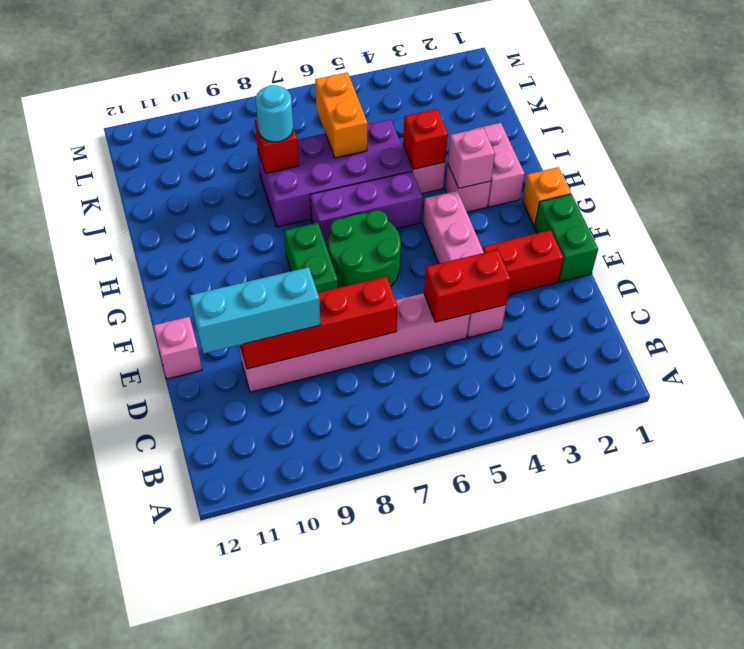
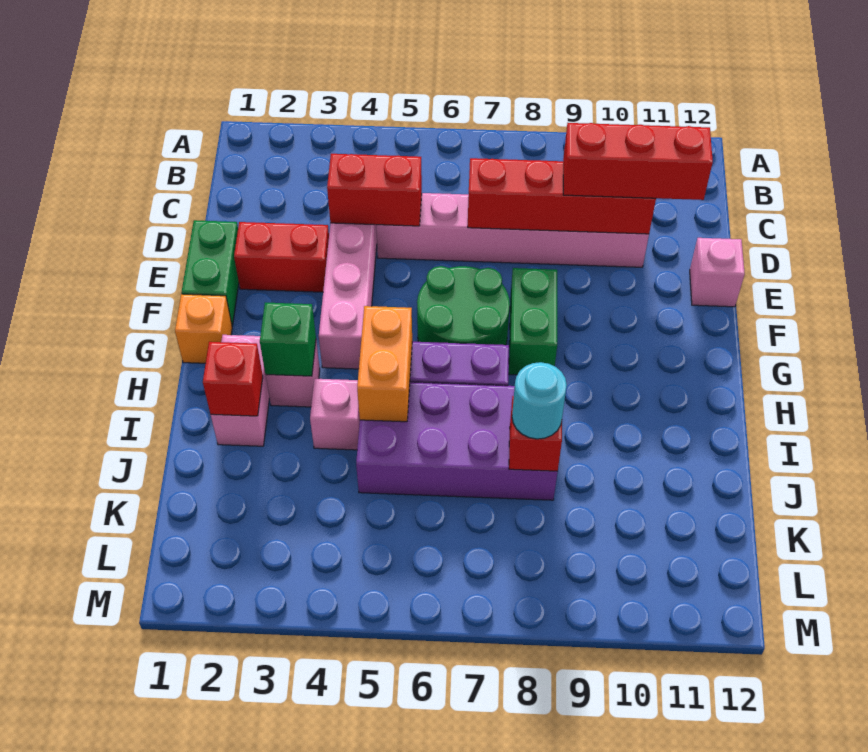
cyan brick D9:D11 level 3 -> red brick D9:D11 level 3
pink brick H3 level 2 -> green brick H3 level 2
red brick I4 level 2 -> red brick I2 level 2
orange brick J6:K6 level 2 -> orange brick H5:I5 level 2

